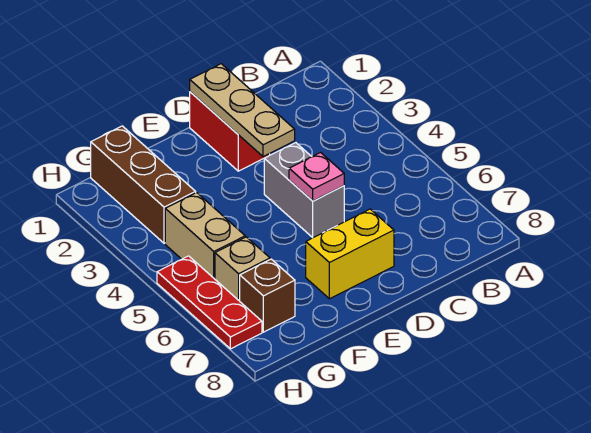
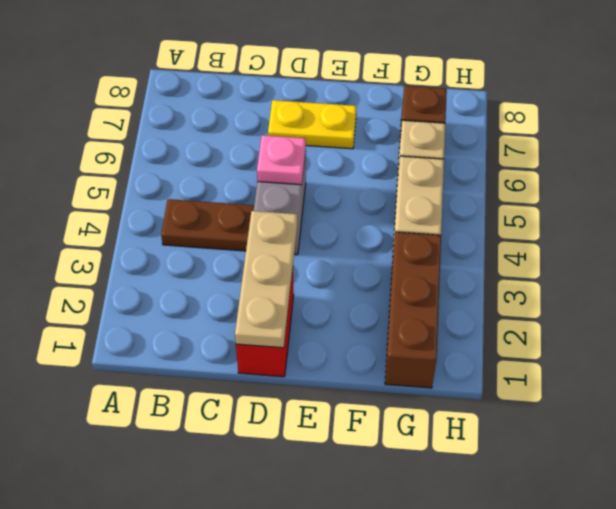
none -> brown plate B4:C4 level 1
yellow brick D7:E7 level 1 -> yellow plate D7:E7 level 1
red plate H5:H7 level 1 -> none

